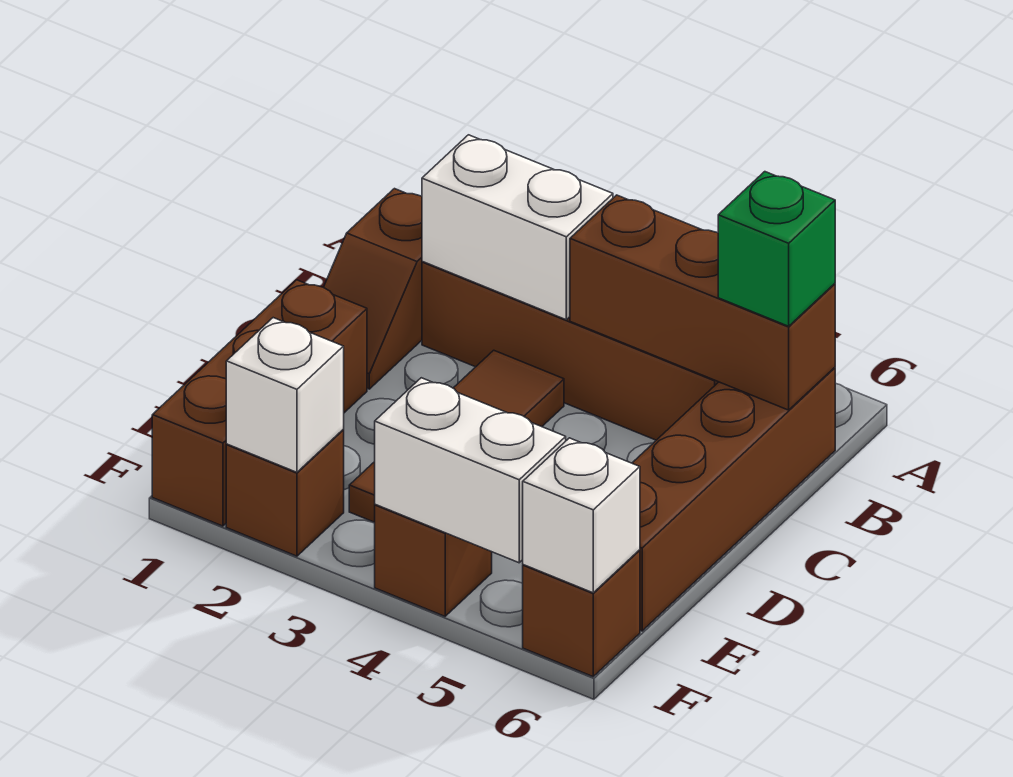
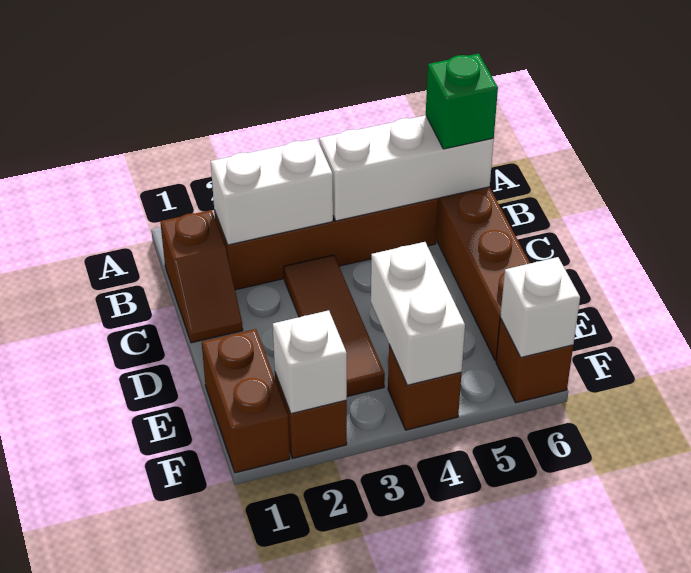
brown brick B4:B6 level 2 -> white brick B4:B6 level 2
brown brick D1:F1 level 1 -> brown brick E1:F1 level 1
white brick F4:F5 level 2 -> white brick E4:F4 level 2

